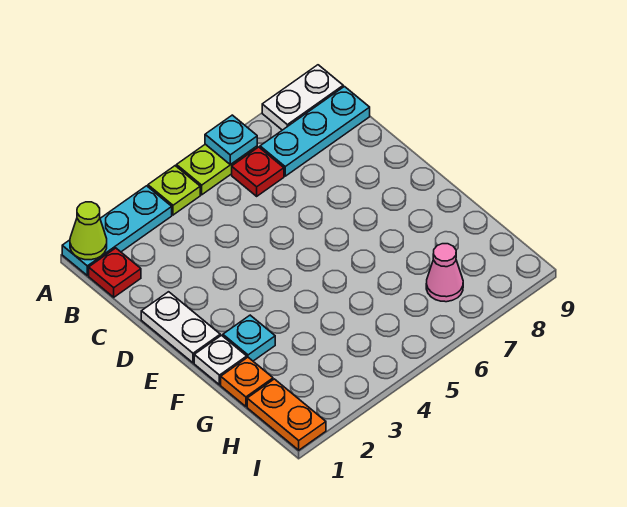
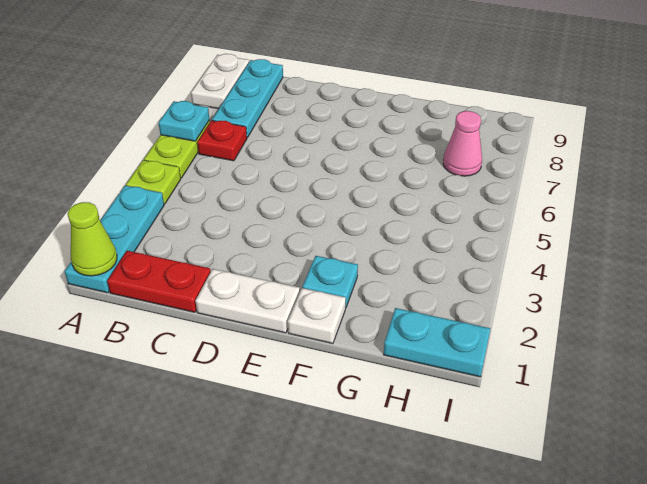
red plate B1 level 1 -> red plate B1:C1 level 1
orange plate G1 level 1 -> none
orange plate H1:I1 level 1 -> cyan plate H1:I1 level 1

